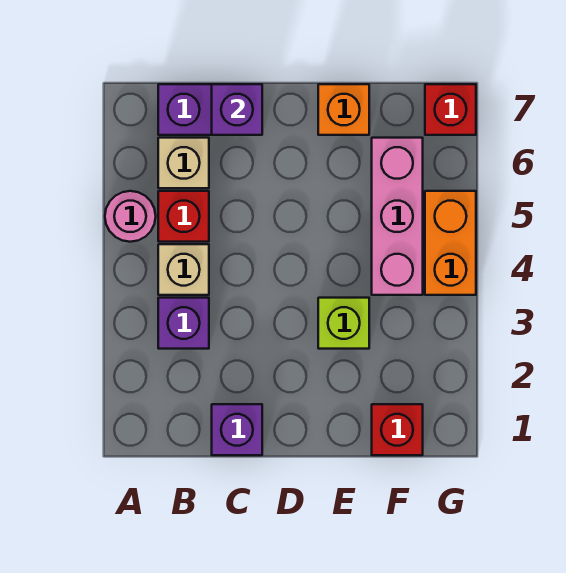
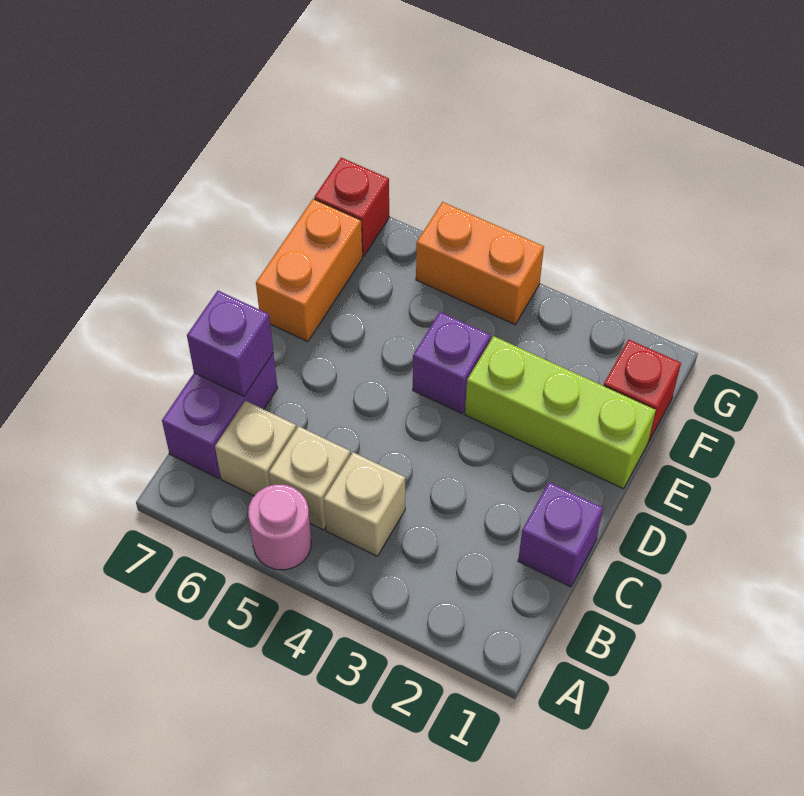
purple brick B3 level 1 -> purple brick E4 level 1
red brick B5 level 1 -> tan brick B5 level 1
lime brick E3 level 1 -> lime brick E1:E3 level 1
orange brick E7 level 1 -> orange brick E7:F7 level 1
pink brick F4:F6 level 1 -> none

